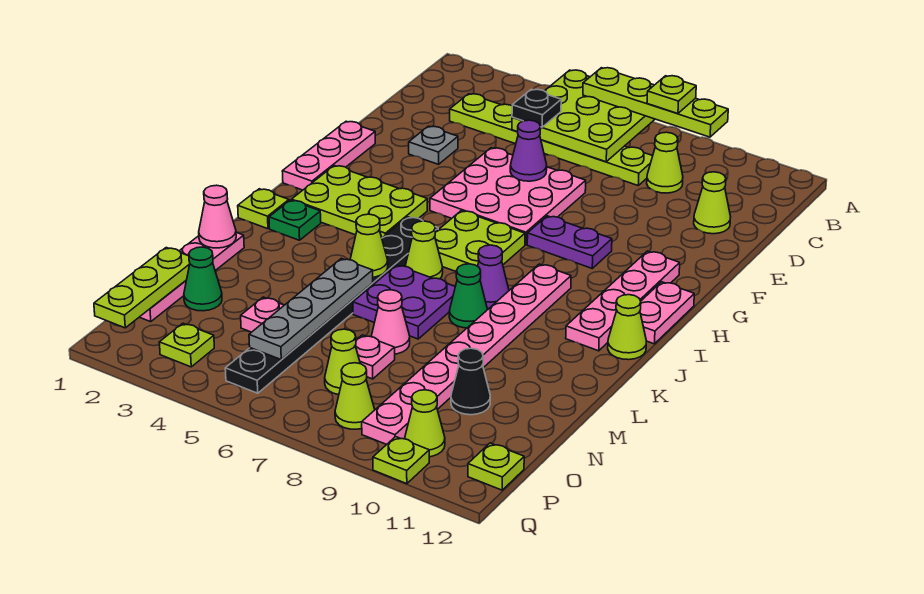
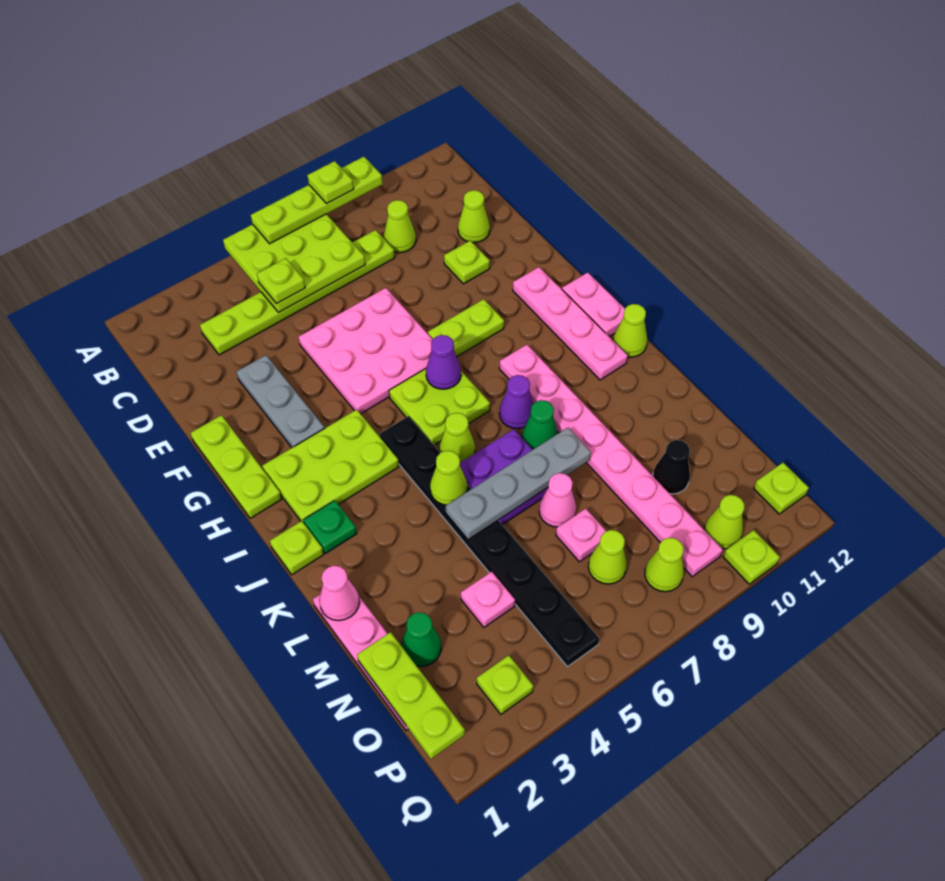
black plate C5 level 3 -> lime plate C5 level 3
grey plate E3 level 1 -> grey plate E3:G3 level 1
purple cone E6 level 2 -> purple cone H7 level 2
none -> lime plate E10 level 1
pink plate F1:H1 level 1 -> lime plate F1:H1 level 1
purple plate G8:G9 level 1 -> lime plate G8:G9 level 1
grey plate L5:O5 level 2 -> grey plate L5:L8 level 2

